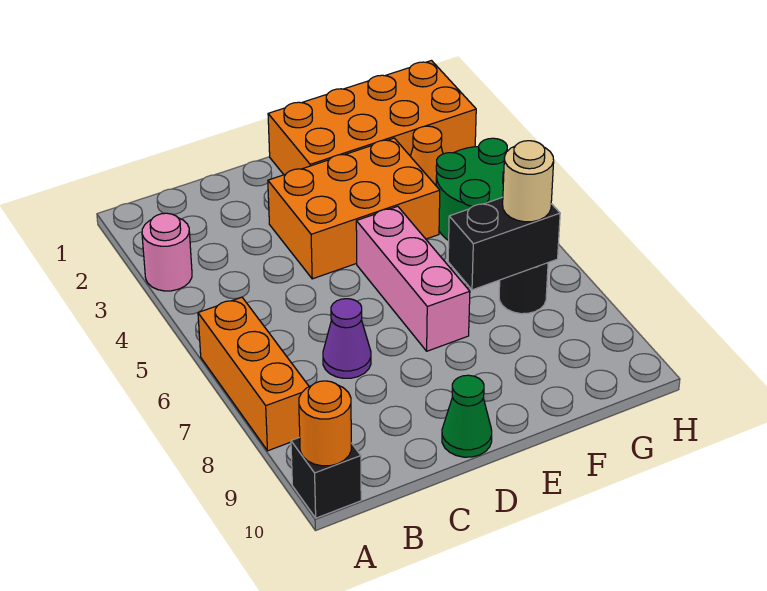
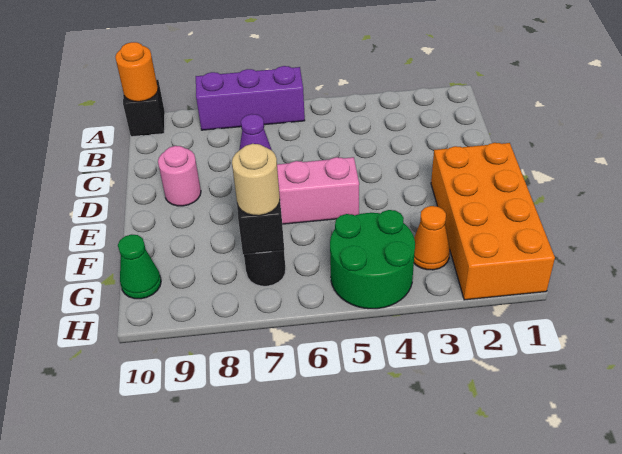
pink round brick A3 level 1 -> pink round brick D9 level 1
orange brick A6:A8 level 1 -> purple brick A6:A8 level 1
orange brick D3:F4 level 1 -> none
green cone D10 level 1 -> green cone G10 level 1

